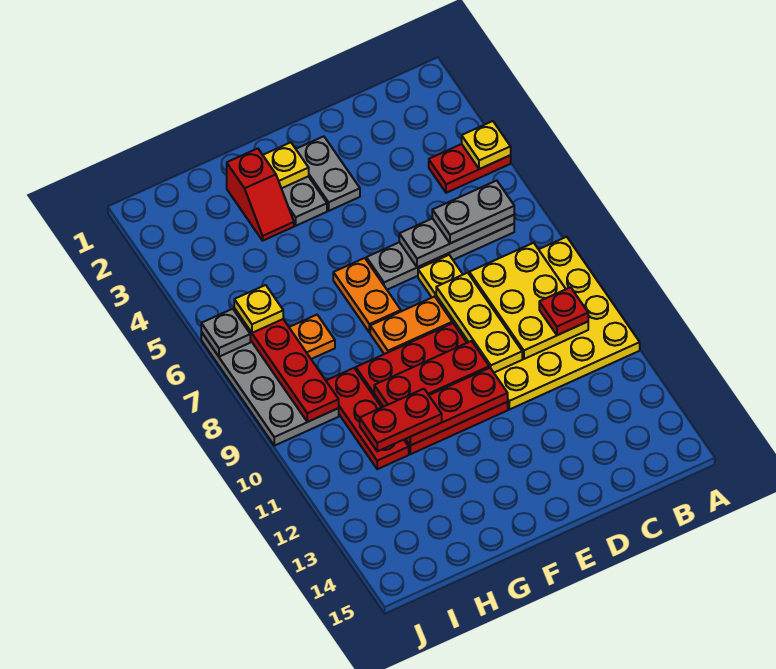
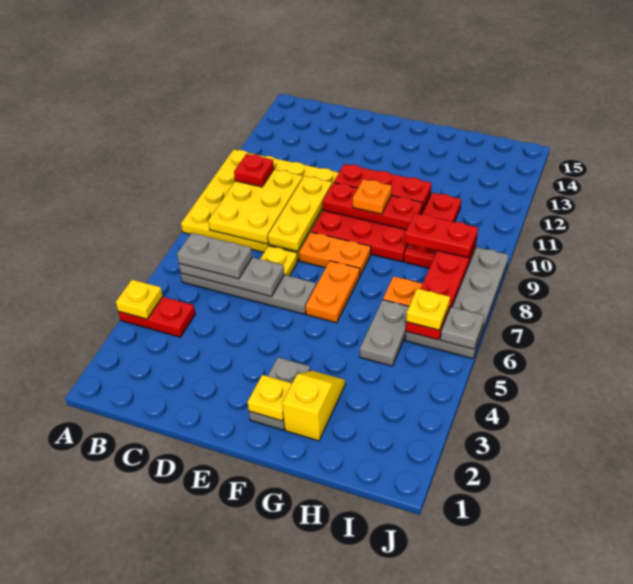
grey plate E2:E3 level 1 -> grey plate H5:H6 level 1
none -> orange plate F10 level 3
red slope G2:G3 level 1 top 2 -> yellow slope G2:G3 level 1 top 2
red plate G11:H11 level 3 -> red plate H9:I9 level 3

